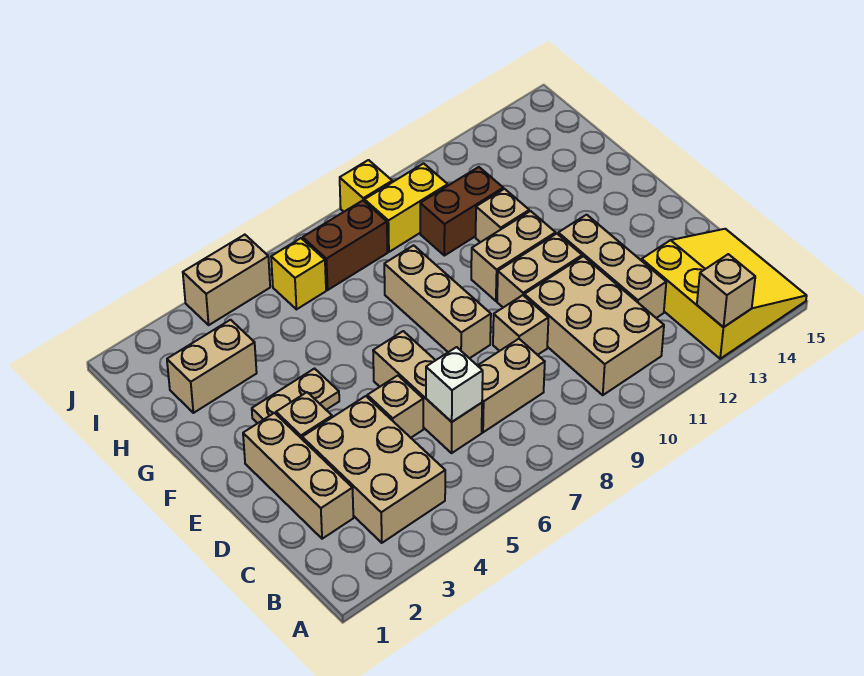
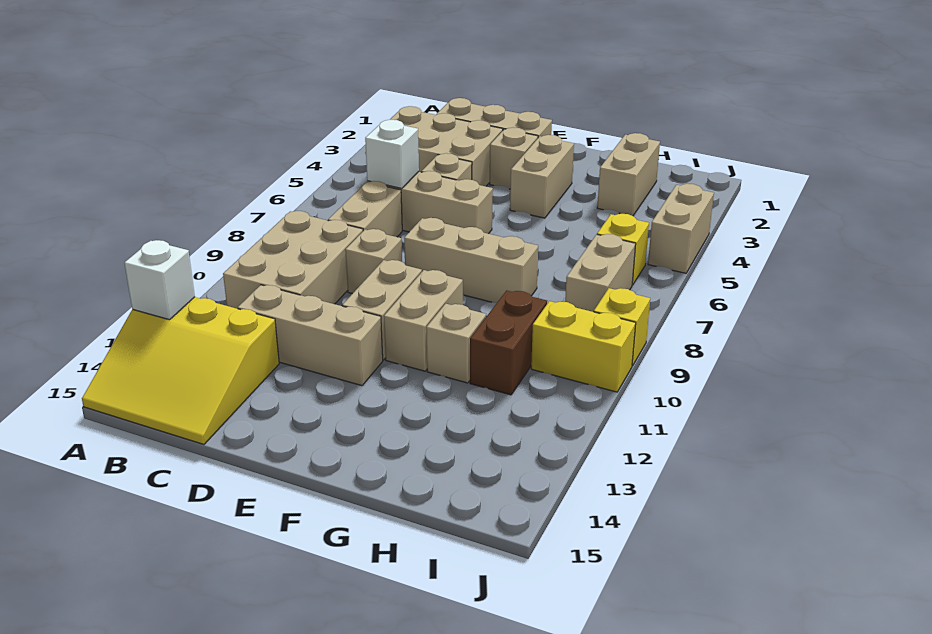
tan brick A13 level 2 -> white brick A13 level 2
tan brick B10:D11 level 1 -> tan brick B9:C11 level 1
tan plate F3:F4 level 1 -> tan brick F3:F4 level 1
brown brick I7:I8 level 1 -> tan brick I7:I8 level 1
yellow brick I9:I10 level 1 -> yellow brick I10:J10 level 1

